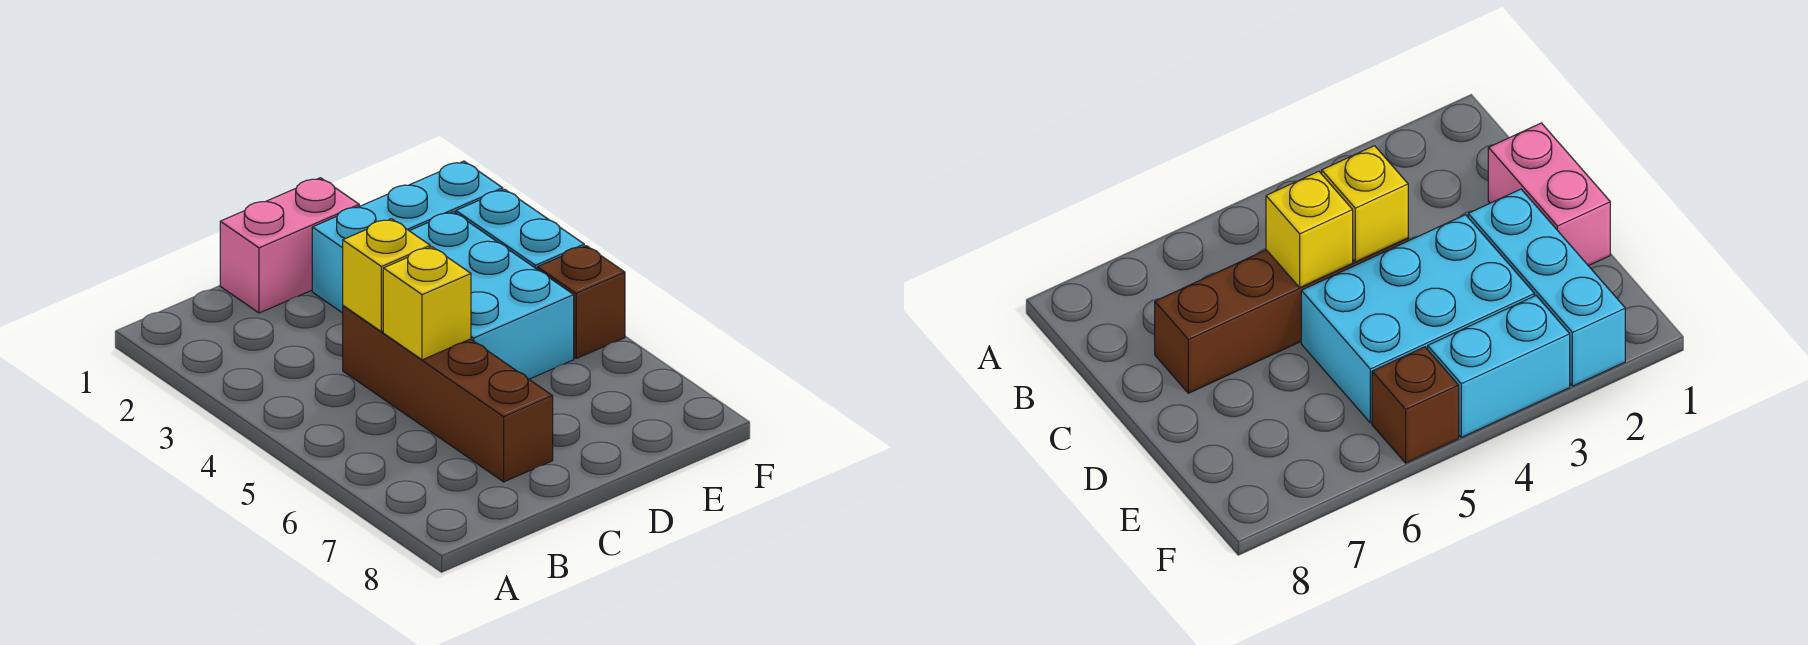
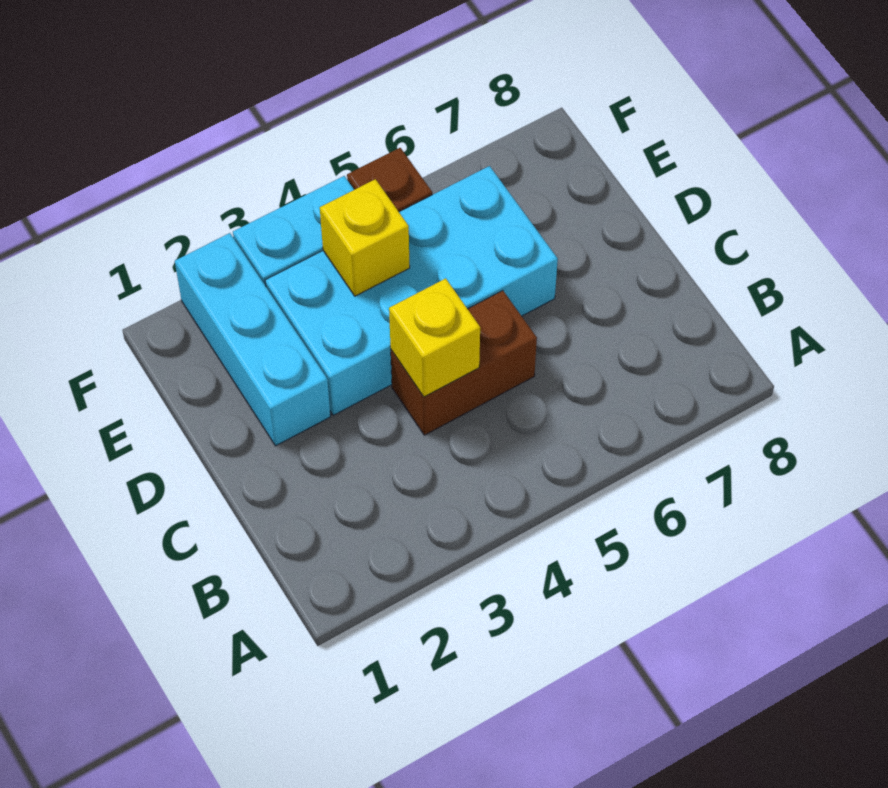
pink brick C1:D1 level 1 -> none
brown brick C4:C7 level 1 -> brown brick C4:C5 level 1
yellow brick C5 level 2 -> yellow brick E4 level 2
cyan brick D3:E5 level 1 -> cyan brick D3:E6 level 1

